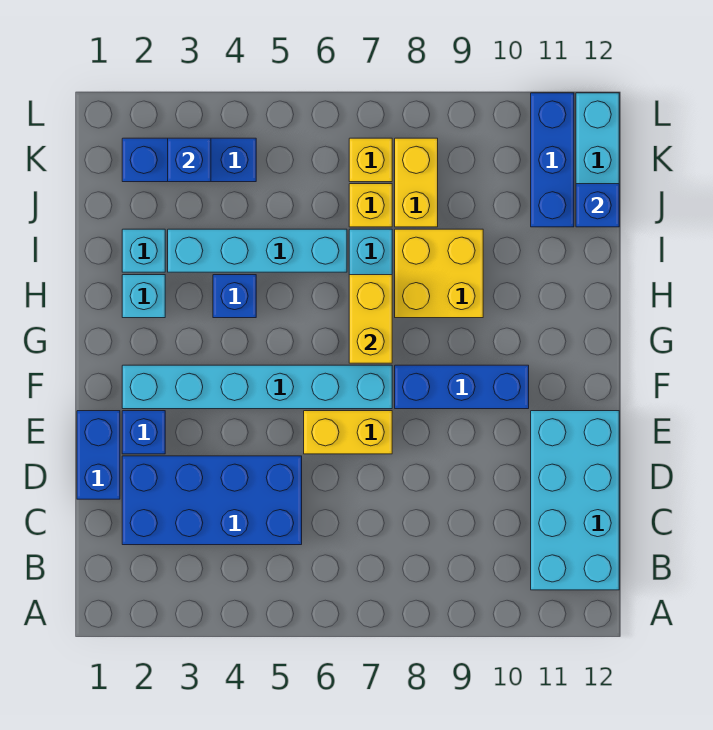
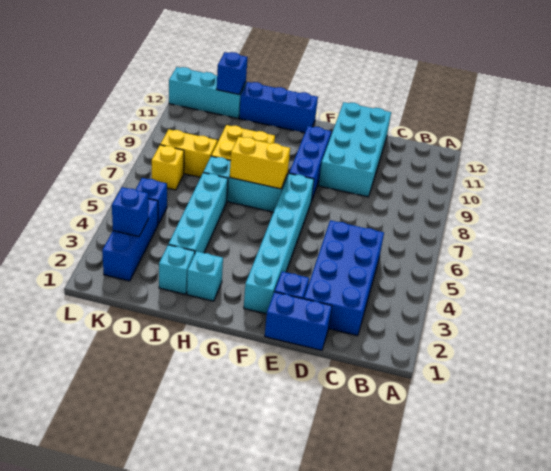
cyan brick B11:E12 level 1 -> cyan brick D9:E12 level 1
yellow brick E6:E7 level 1 -> none
blue brick H4 level 1 -> blue brick K5 level 1
yellow brick J7 level 1 -> none
blue brick J11:L11 level 1 -> blue brick G12:I12 level 1

